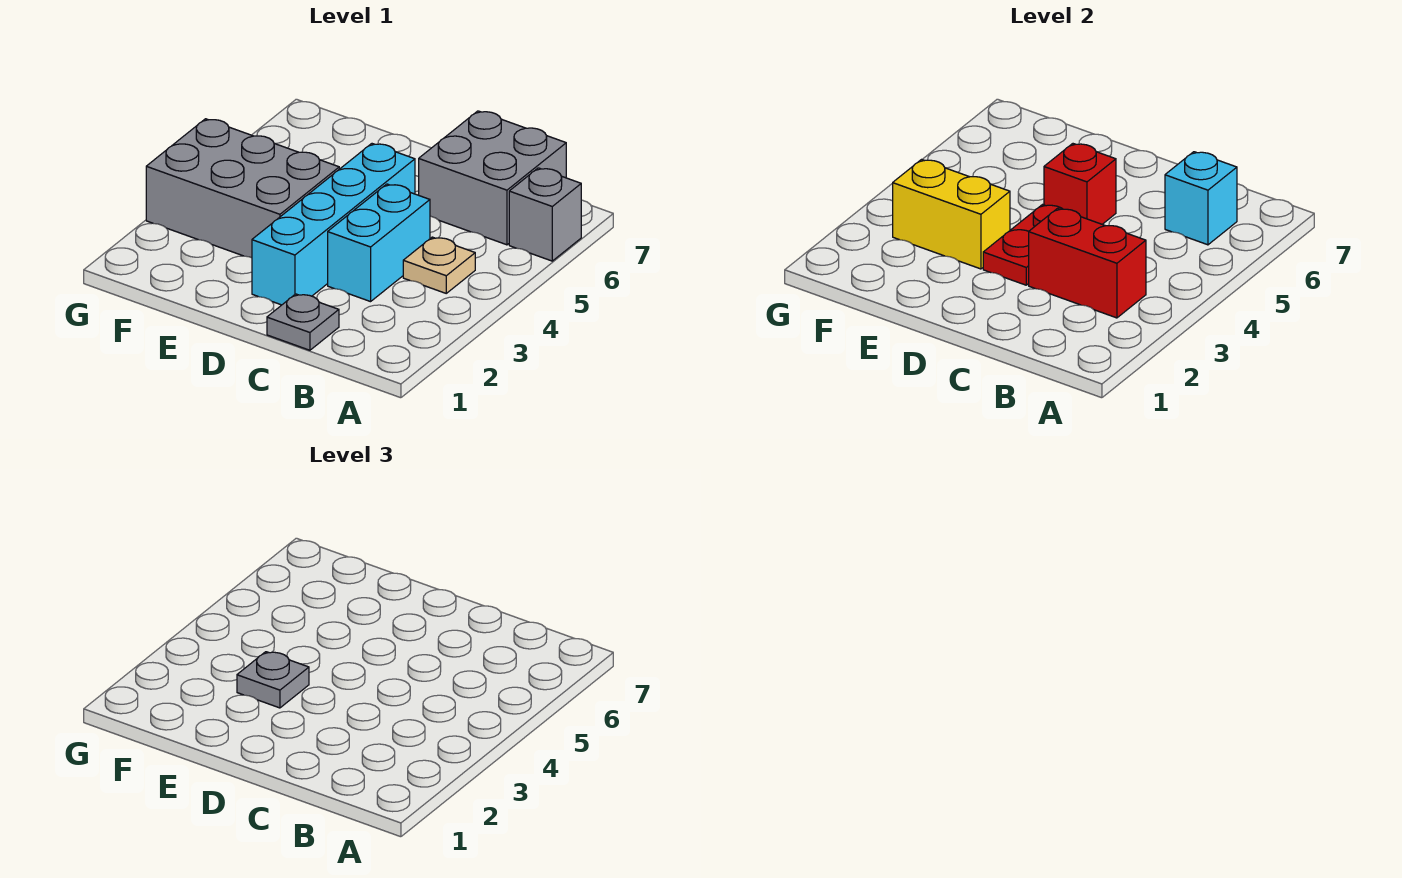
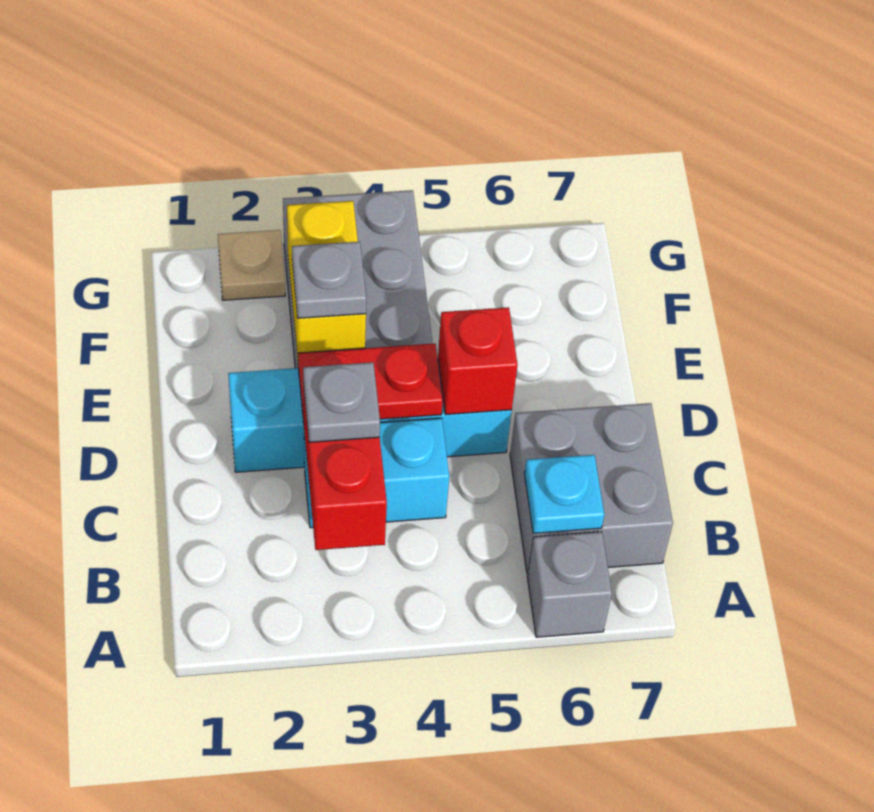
tan plate B4 level 1 -> tan plate G2 level 1
cyan brick B6 level 2 -> cyan plate B6 level 2
grey plate C1 level 1 -> grey plate C3 level 3

